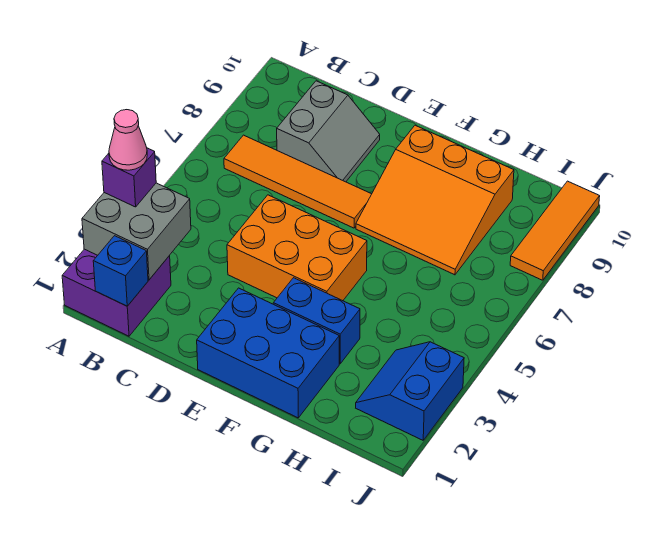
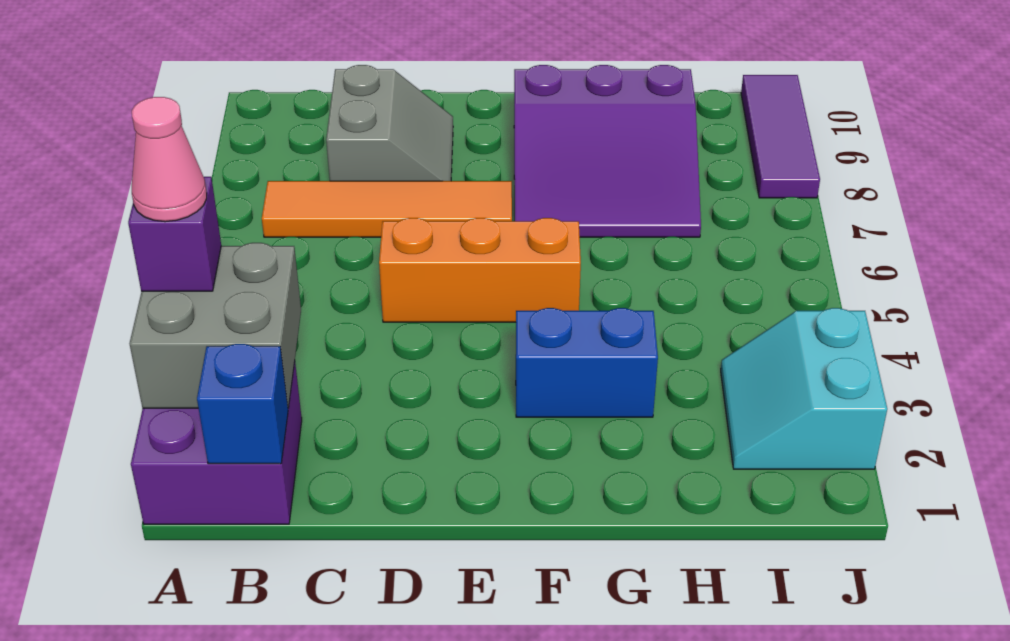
orange brick D4:F5 level 1 -> orange brick D5:F5 level 1
blue brick E1:G2 level 1 -> none
orange slope F7:H9 level 1 top 9 -> purple slope F7:H9 level 1 top 9
blue slope I2:J3 level 1 top J -> cyan slope I2:J3 level 1 top J
orange tile J8:J10 level 1 -> purple tile J8:J10 level 1

